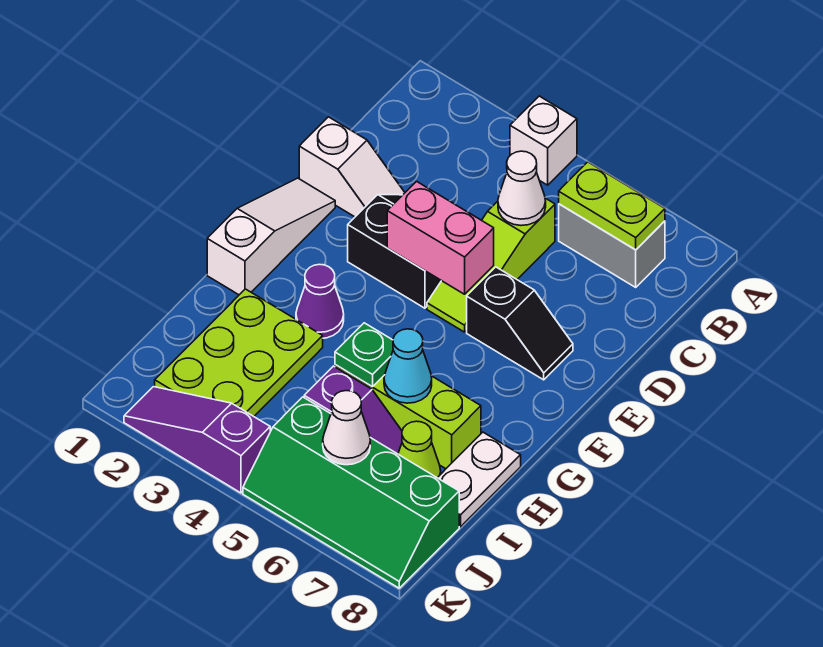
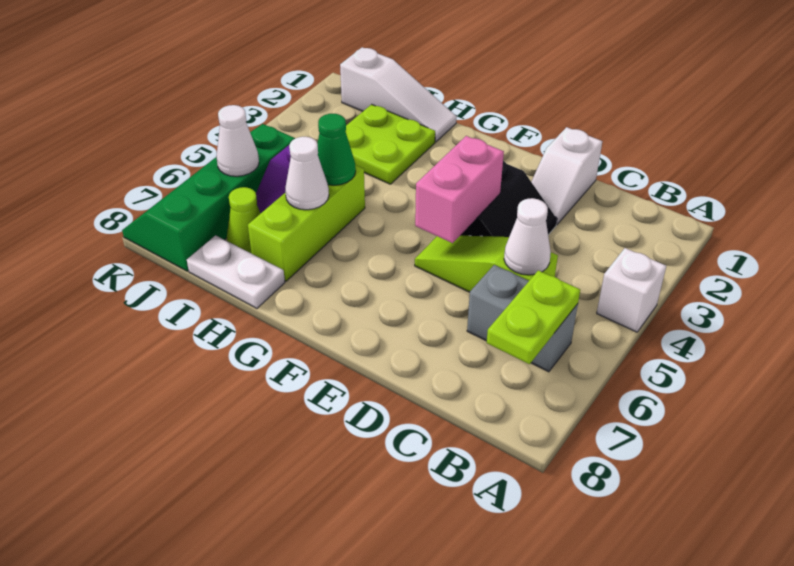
grey brick B6:B7 level 1 -> grey brick B6:C6 level 1
white slope E1:G1 level 1 top G -> white slope H1:J1 level 1 top J
black slope E6:E7 level 1 top 6 -> none
purple cone G3 level 1 -> none
lime plate H2:J3 level 1 -> lime plate H2:I3 level 1
green plate H5 level 2 -> green cone H5 level 2
cyan cone H6 level 2 -> white cone H6 level 2
purple slope K2:K4 level 1 top 4 -> none

